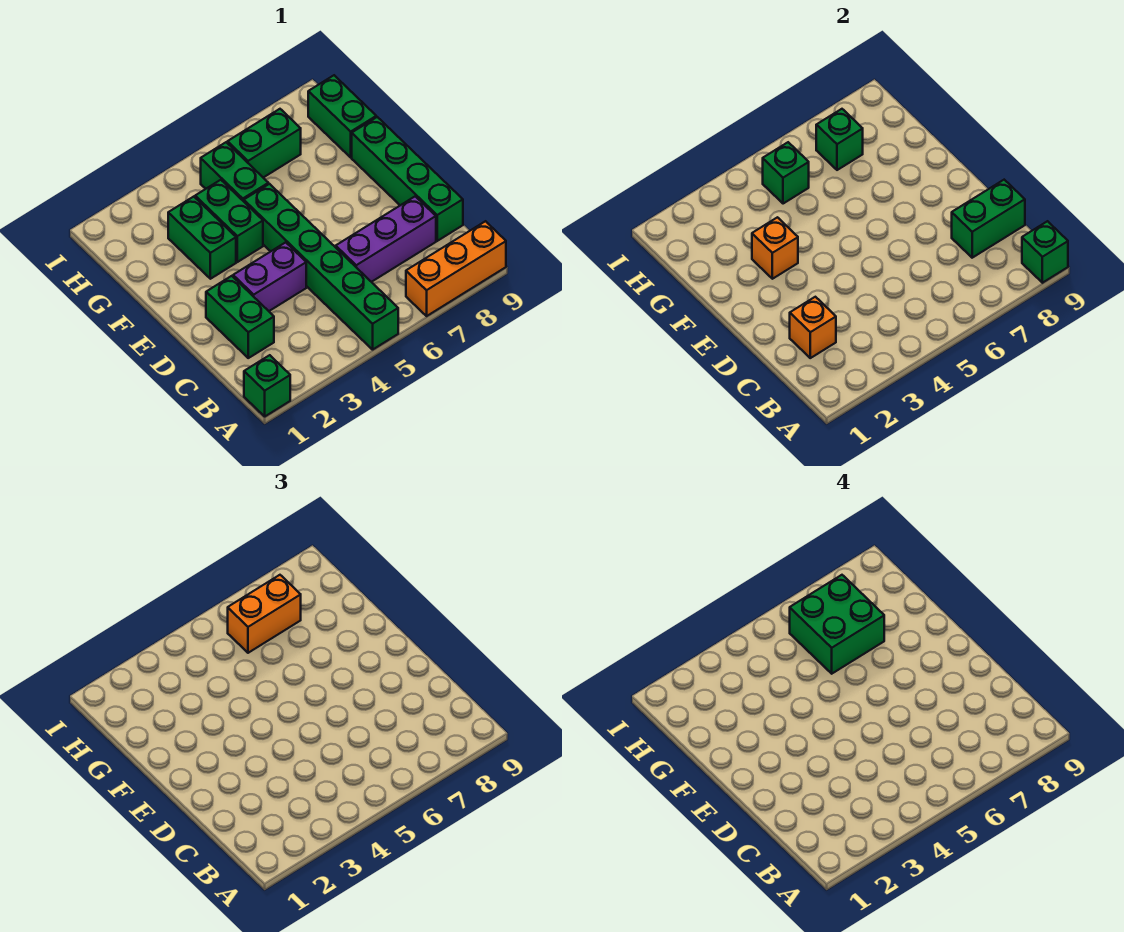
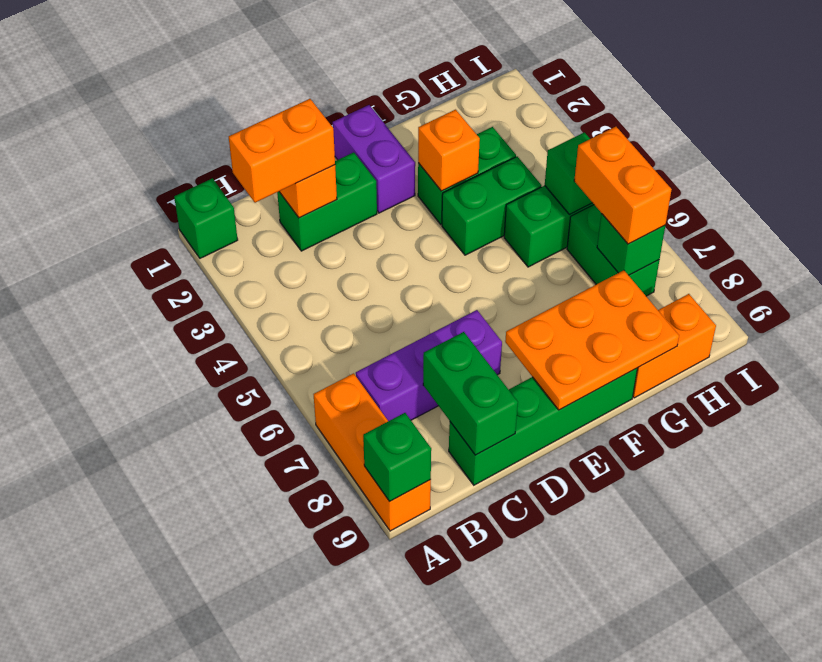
green brick A5:F5 level 1 -> none
none -> orange brick B2:C2 level 3
purple brick C6:C8 level 1 -> purple brick B7:D7 level 1
purple brick D3:D4 level 1 -> purple brick E1:E2 level 1
none -> orange plate E8:G9 level 2
green brick G6:H7 level 4 -> none
green brick G9:H9 level 1 -> orange brick G9:H9 level 1

